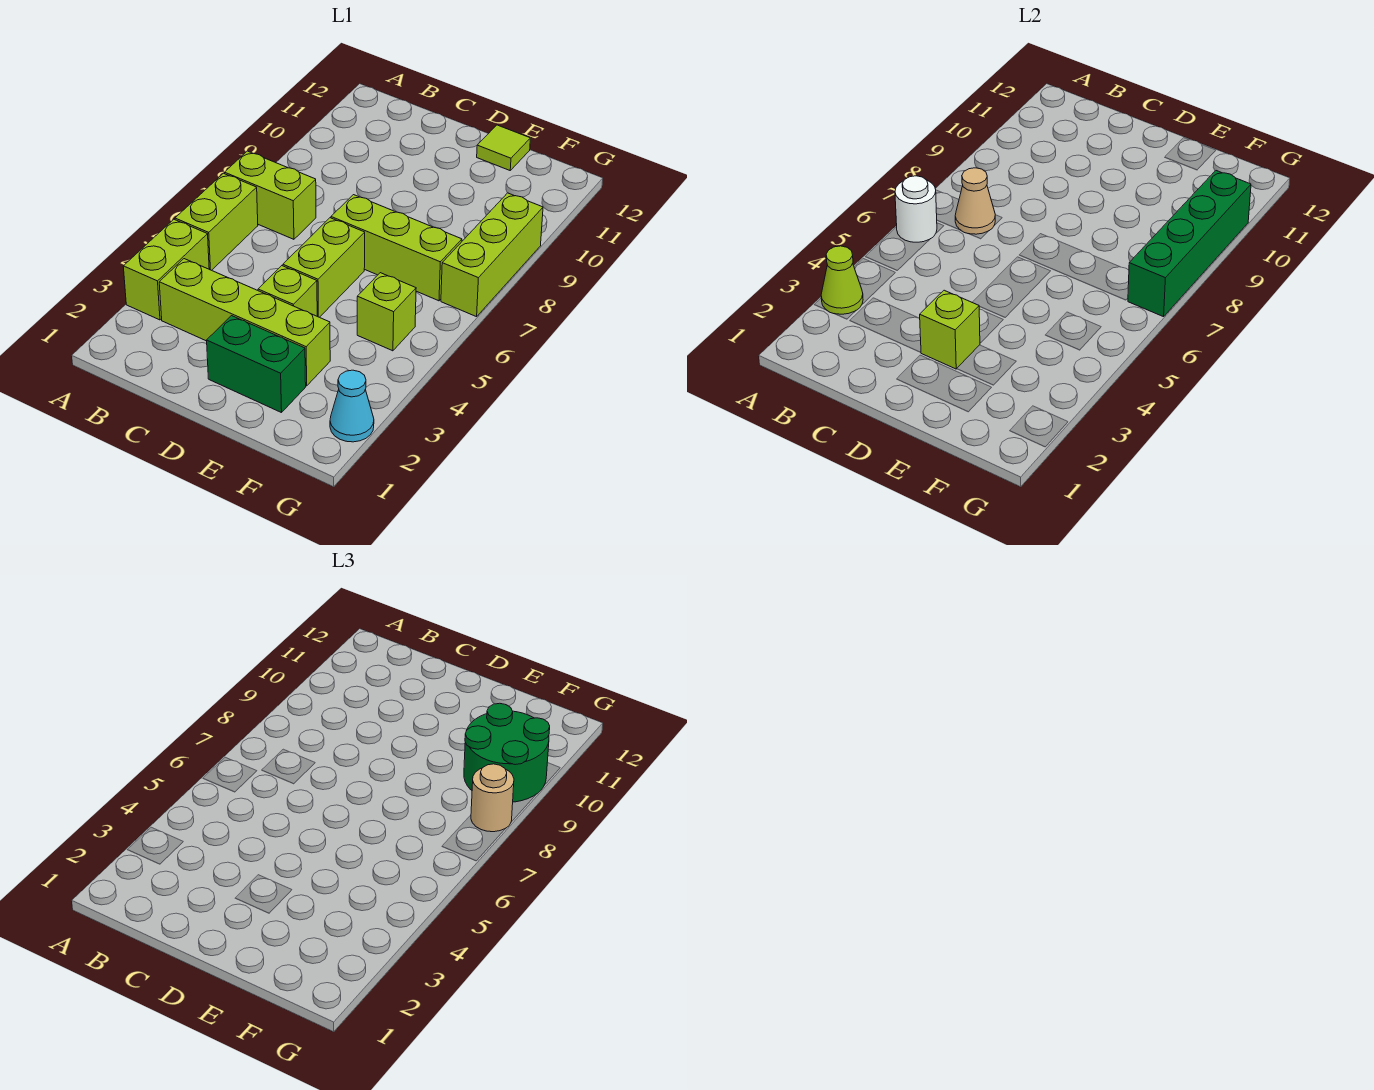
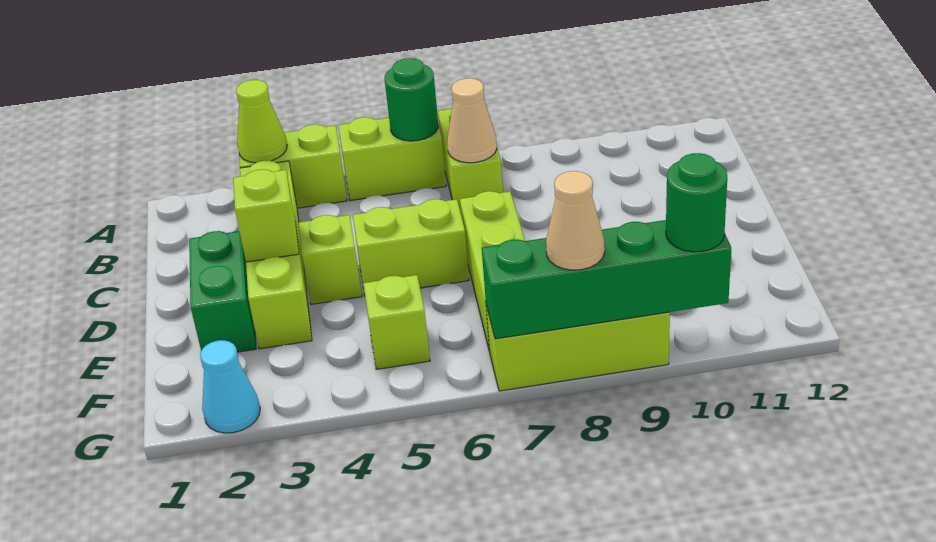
white round brick A6 level 2 -> green round brick A6 level 2
lime tile E12 level 1 -> none
green round brick F9:G10 level 3 -> green round brick G10 level 3
tan round brick G8 level 3 -> tan cone G8 level 3

